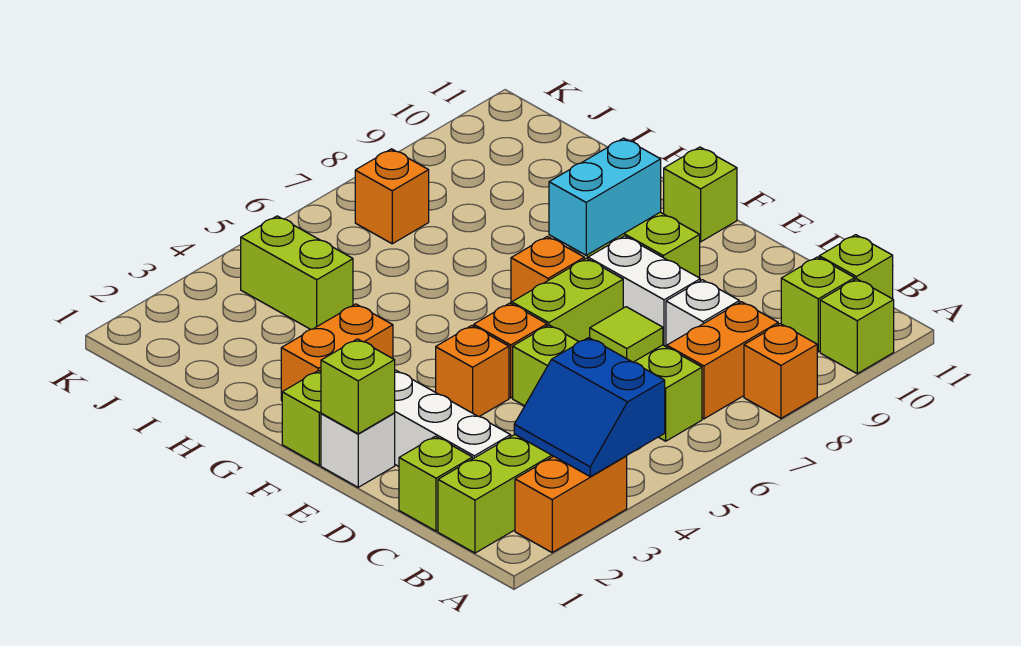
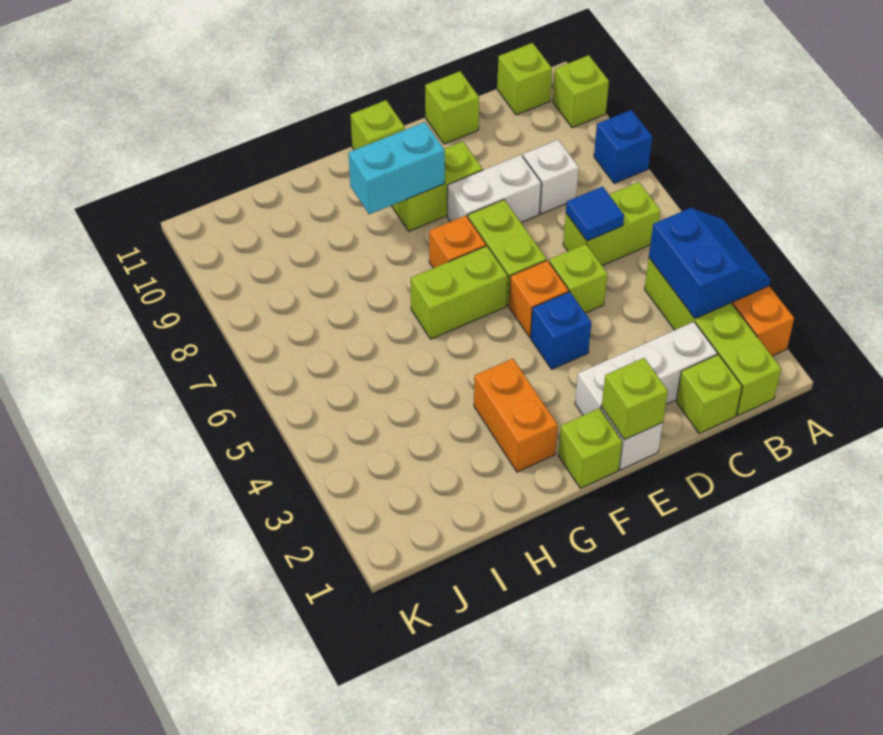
blue slope A3:B4 level 2 top 4 -> blue slope A3:B4 level 2 top B
orange brick A8 level 1 -> blue brick A8 level 1
orange brick B7:B8 level 1 -> none
lime brick B10 level 1 -> lime brick D11 level 1
lime tile C6 level 2 -> blue tile C6 level 2
orange brick E4 level 1 -> blue brick E4 level 1
cyan brick F8:F9 level 2 -> cyan brick F9:G9 level 2
lime brick I4:J4 level 1 -> lime brick F6:G6 level 1
orange brick J7 level 1 -> none

